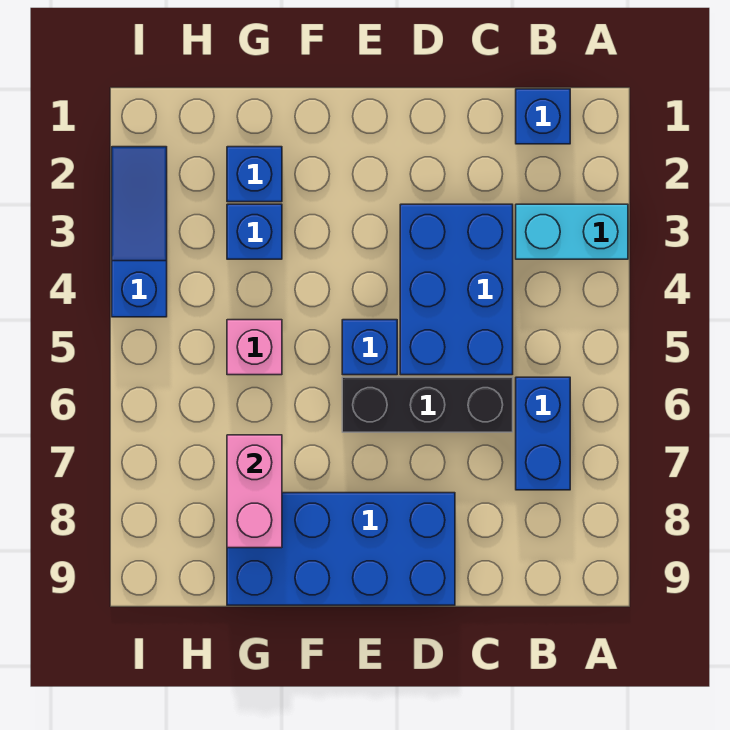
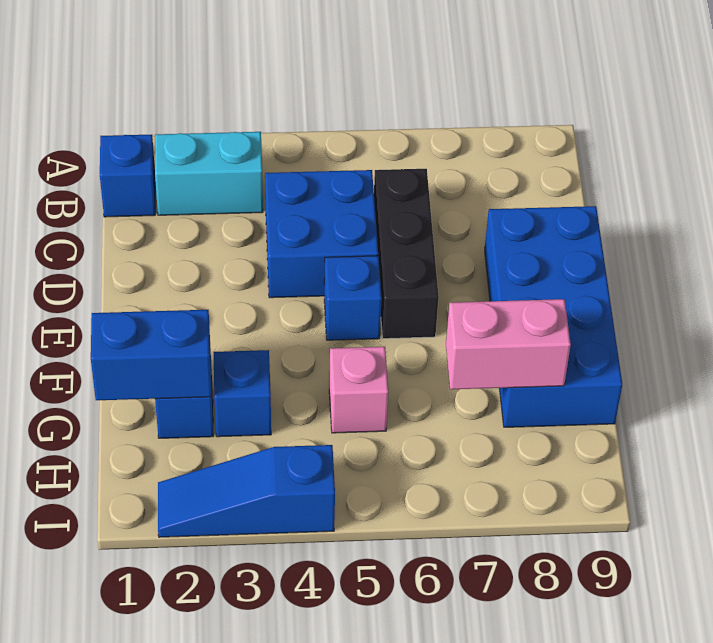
cyan brick A3:B3 level 1 -> cyan brick B2:B3 level 1
blue brick B6:B7 level 1 -> blue brick G1:G2 level 2
blue brick C3:D5 level 1 -> blue brick C4:D5 level 1

